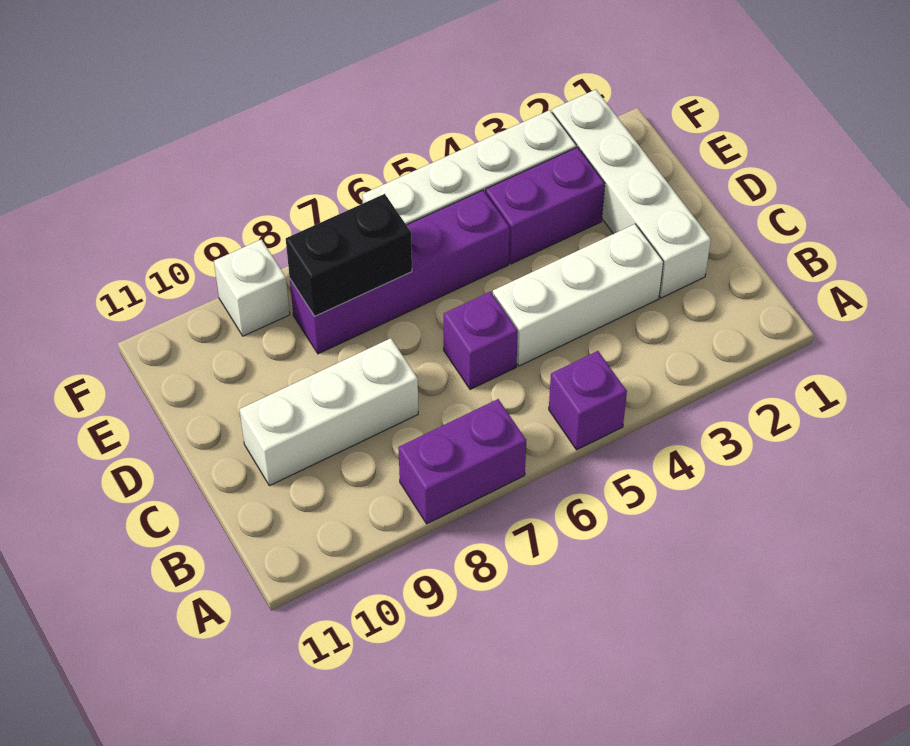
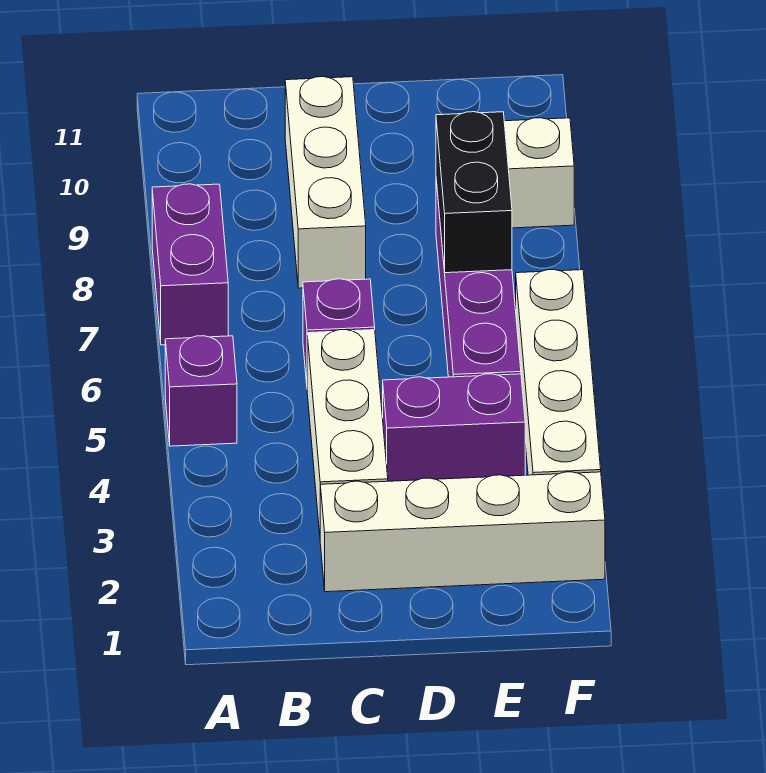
purple brick E3:E4 level 1 -> purple brick D4:E4 level 1

